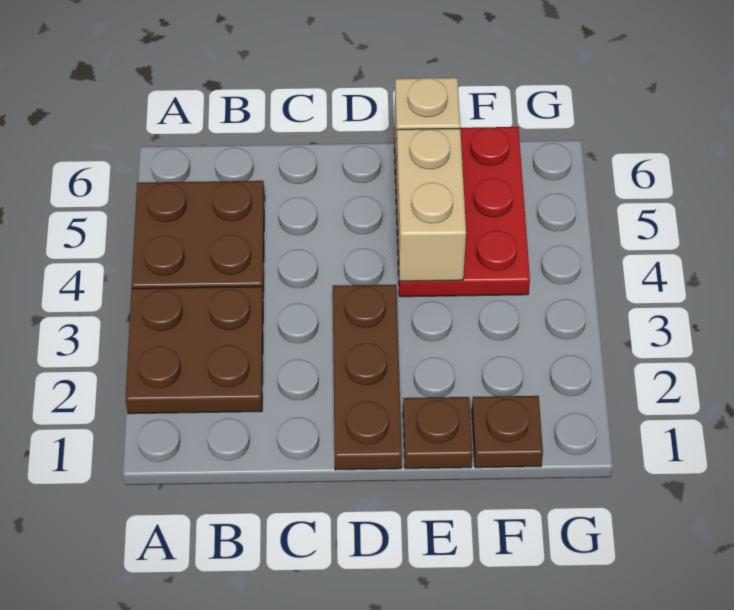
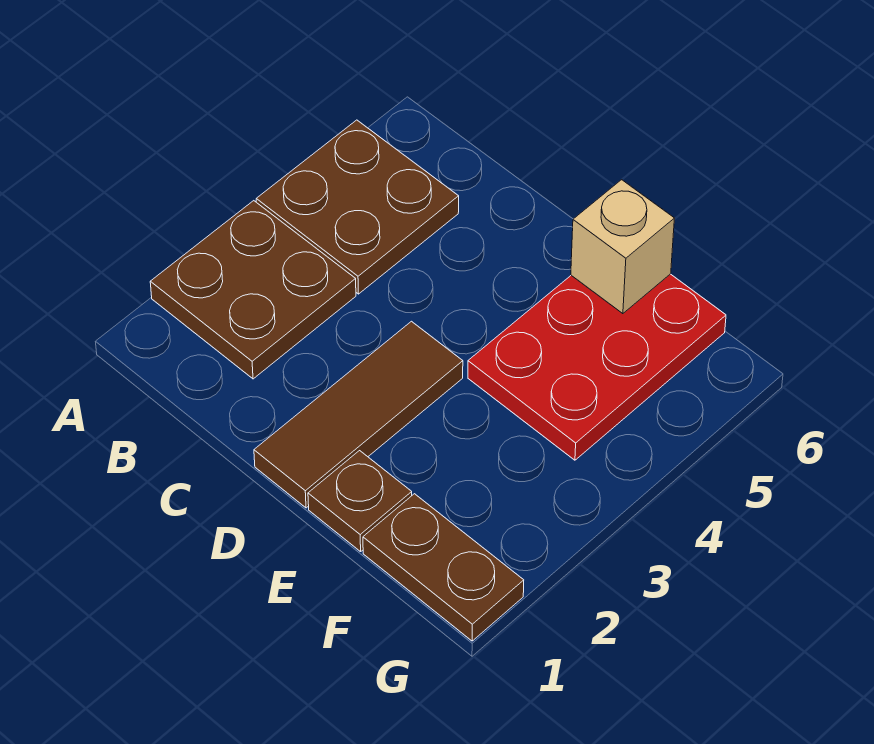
brown plate D1:D3 level 1 -> brown tile D1:D3 level 1
tan brick E4:E5 level 2 -> none
brown plate F1 level 1 -> brown plate F1:G1 level 1

